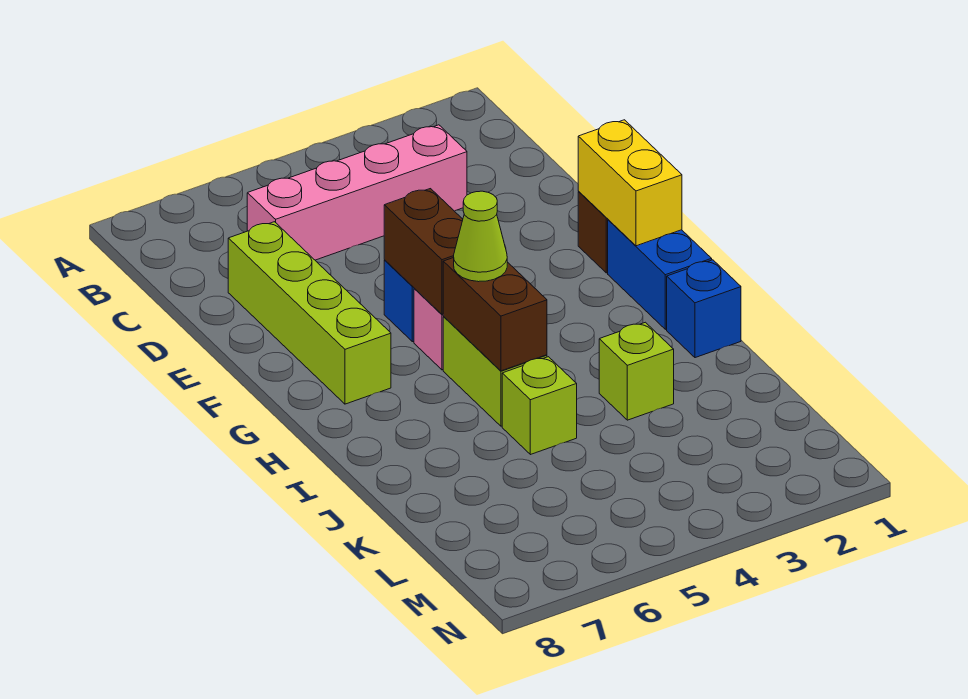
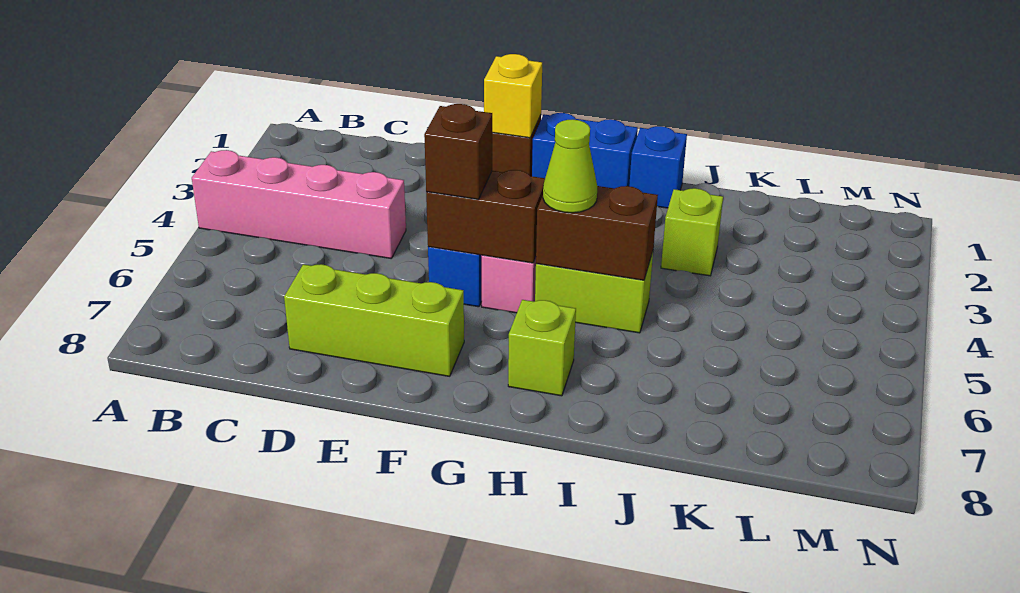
pink brick C3:C6 level 1 -> pink brick A4:D4 level 1
lime brick D7:G7 level 1 -> lime brick D7:F7 level 1
yellow brick F1:G1 level 2 -> yellow brick F1 level 2
none -> brown brick F5 level 3
lime brick J5 level 1 -> lime brick H7 level 1

